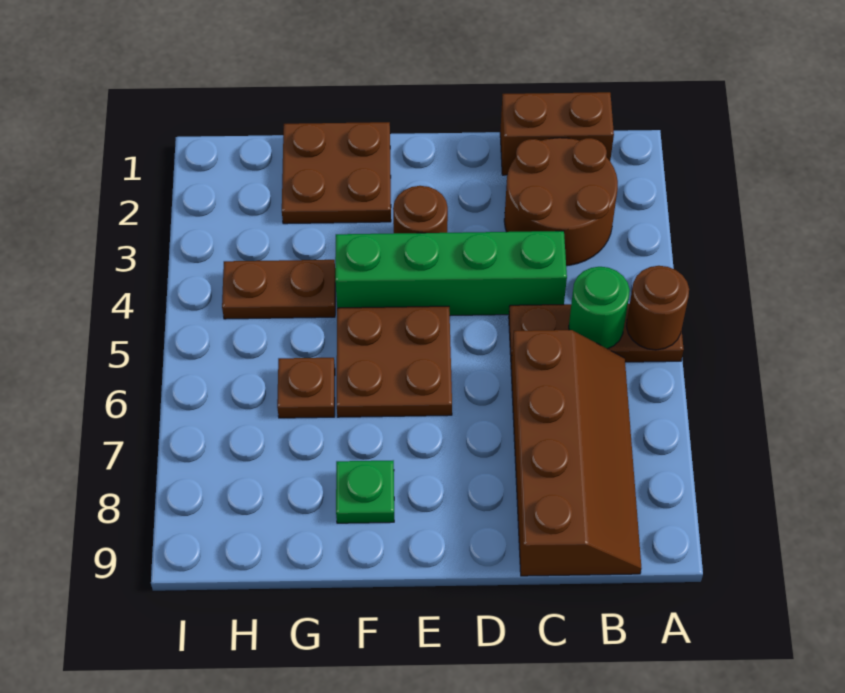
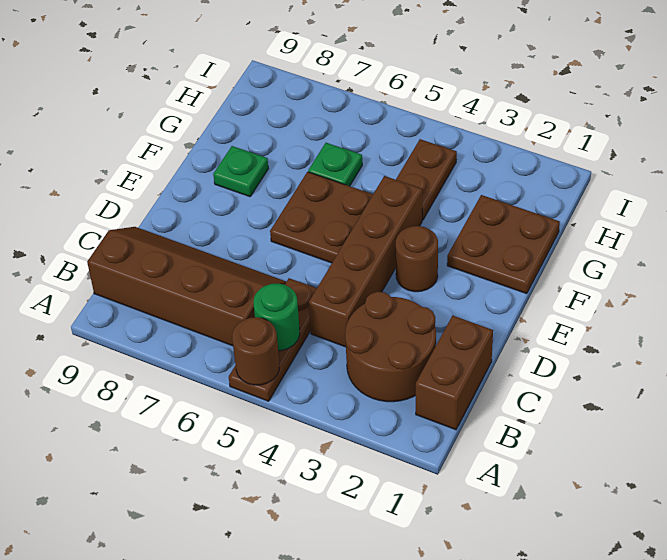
brown slope B6:C9 level 1 top C -> brown slope B6:C9 level 1 top B
green brick C4:F4 level 1 -> brown brick C4:F4 level 1
brown plate G6 level 1 -> green plate G6 level 1

